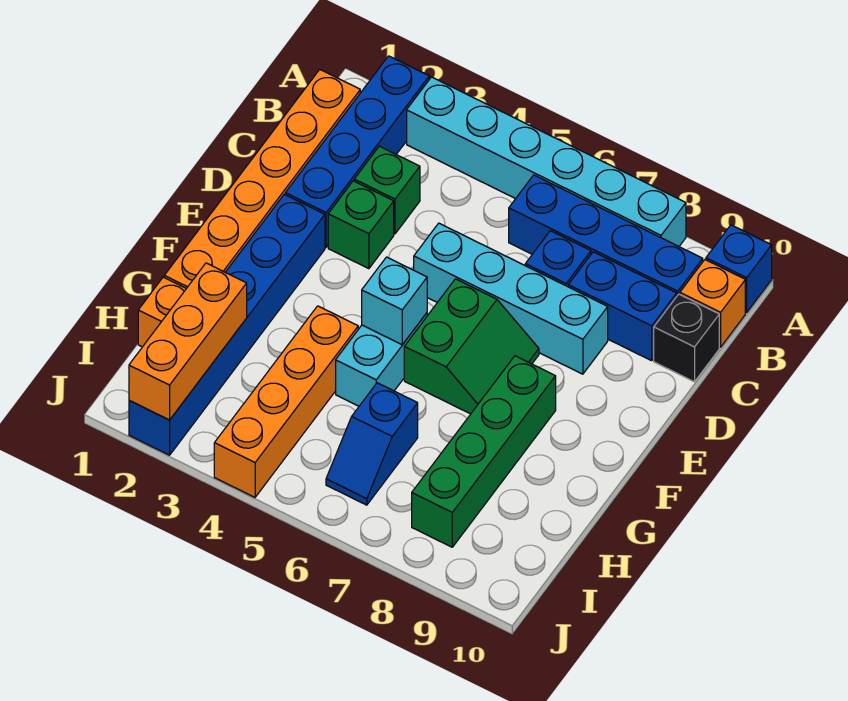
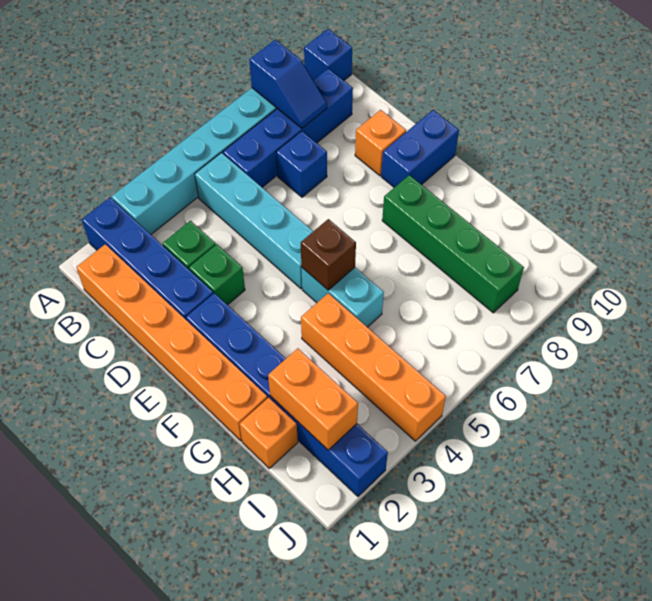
orange brick B10 level 1 -> orange brick D9 level 1
blue brick C8:C9 level 1 -> blue brick E9:E10 level 1
black brick C10 level 1 -> none
cyan brick D5:D8 level 1 -> cyan brick B5:E5 level 1
green slope E6:F7 level 1 top 6 -> none
cyan brick F5 level 2 -> brown brick F5 level 2
orange brick H2:J2 level 2 -> orange brick H2:I2 level 2
blue slope H6:I6 level 1 top H -> blue slope A8:B8 level 2 top A

